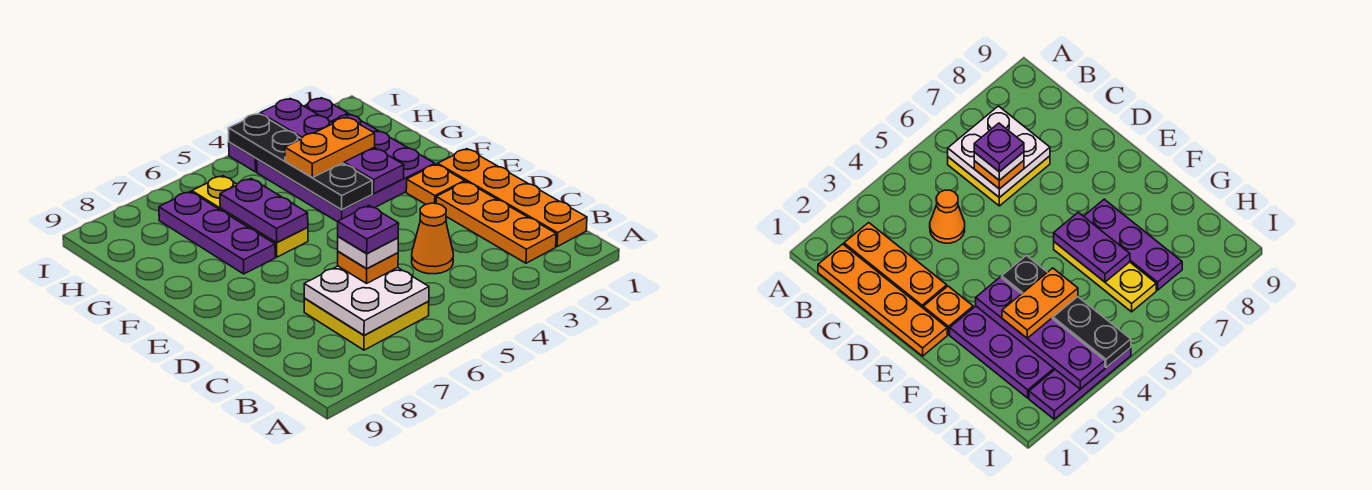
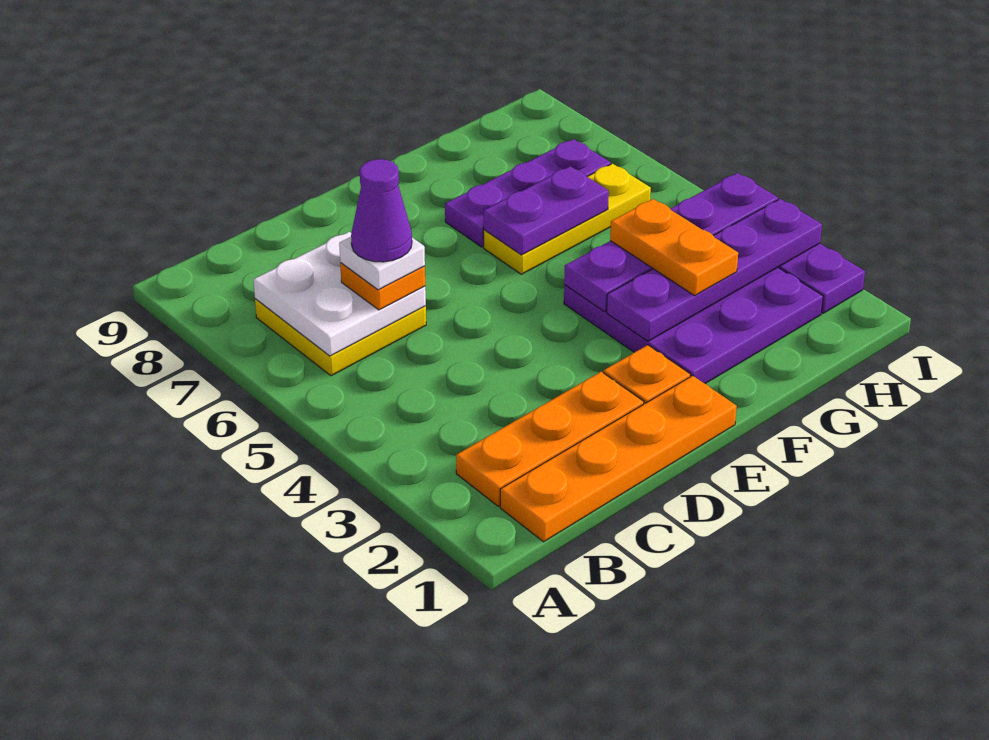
orange cone C4 level 1 -> none
purple plate C6 level 5 -> purple cone C6 level 5
black plate F4:I4 level 2 -> purple plate F4:I4 level 2

